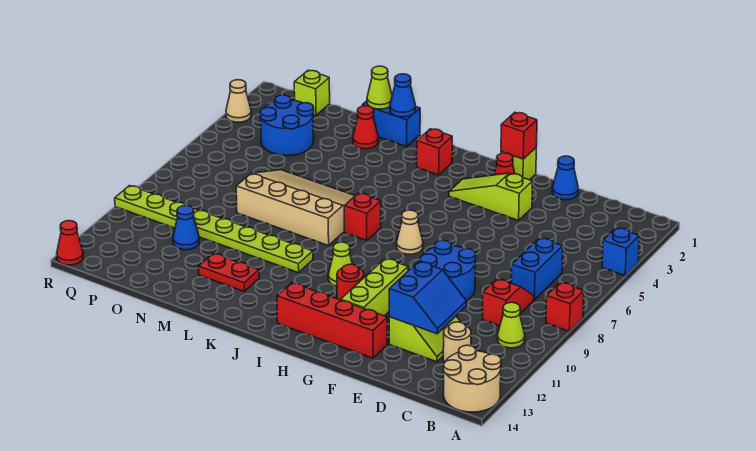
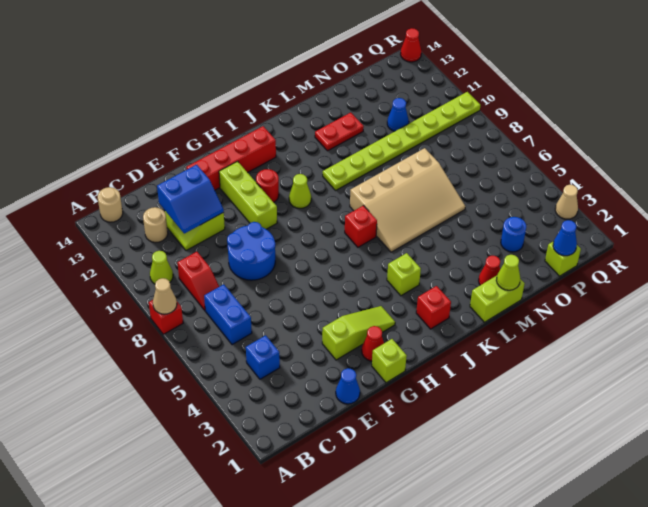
blue brick A4 level 1 -> blue brick C4 level 1
tan round brick A13:B14 level 1 -> tan round brick B14 level 1
blue slope D11:E12 level 2 top E -> blue slope D11:E12 level 2 top 12
red brick G1 level 2 -> none
tan cone H7 level 1 -> tan cone A8 level 2
none -> lime brick J4 level 1
blue brick L1:M1 level 1 -> lime brick L1:M1 level 1
blue cone L1 level 2 -> blue cone P1 level 2
blue round brick O3:P4 level 1 -> blue round brick O3 level 1

